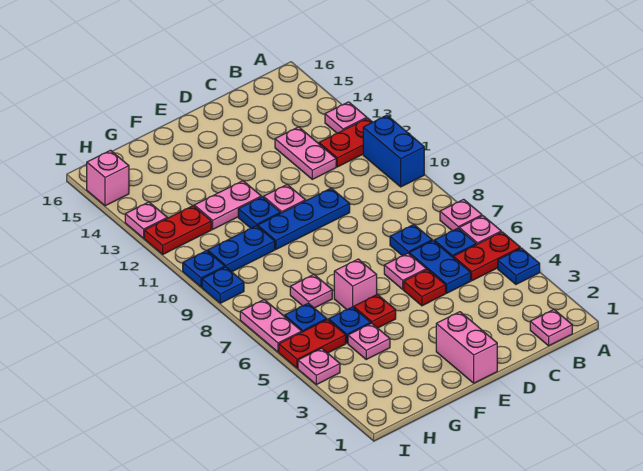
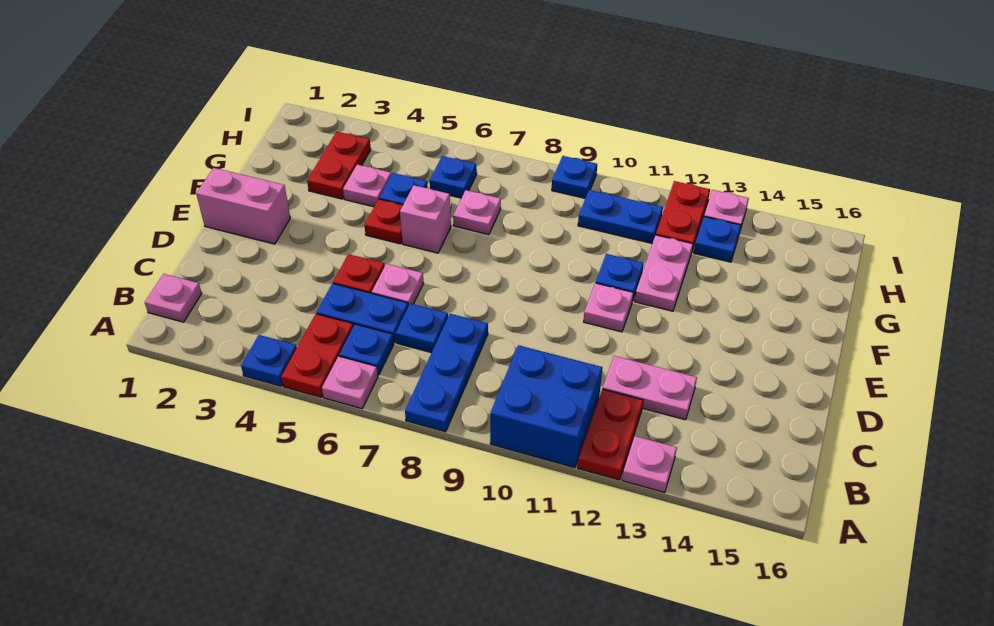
pink plate A7 level 1 -> none
blue brick A10:A11 level 1 -> blue brick A10:B11 level 1
blue plate D10:F10 level 1 -> blue plate A8:C8 level 1
blue plate G10:H10 level 1 -> blue plate H10:H11 level 1
red plate H5:I5 level 1 -> red plate G3:H3 level 1
pink plate I4 level 1 -> none
pink plate I6:I7 level 1 -> none
blue plate I10 level 1 -> blue plate H13 level 1
pink brick I15 level 1 -> none

